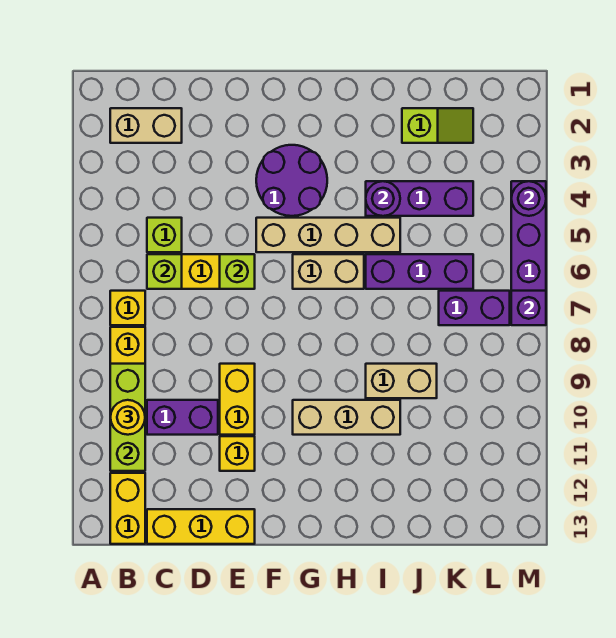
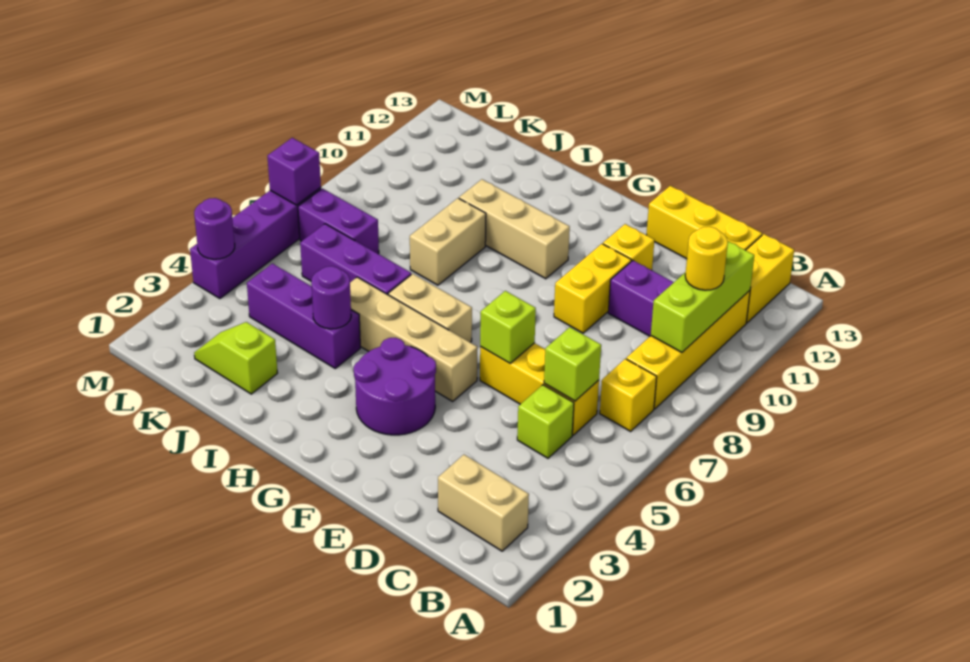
tan brick I9:J9 level 1 -> tan brick I8:I9 level 1

